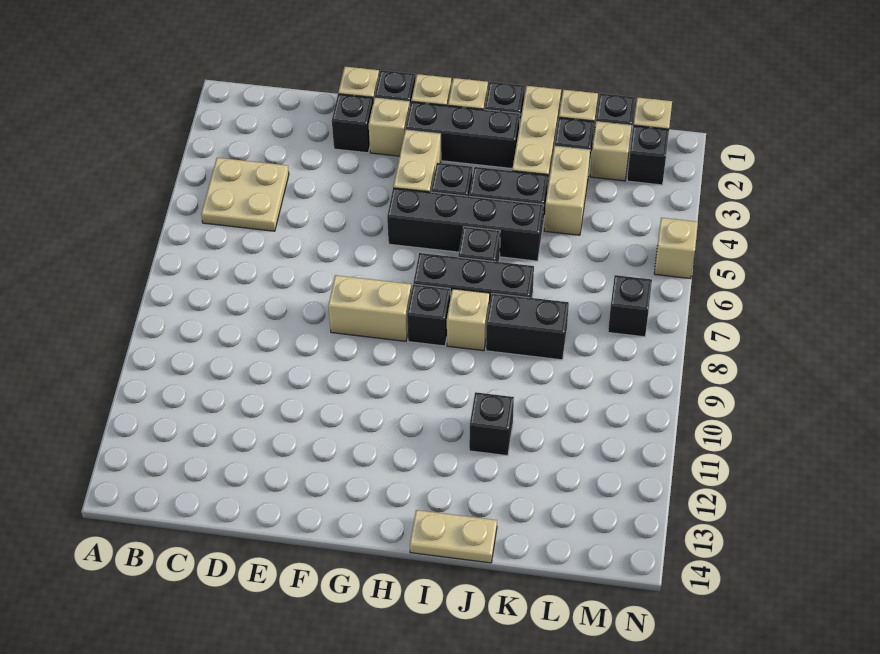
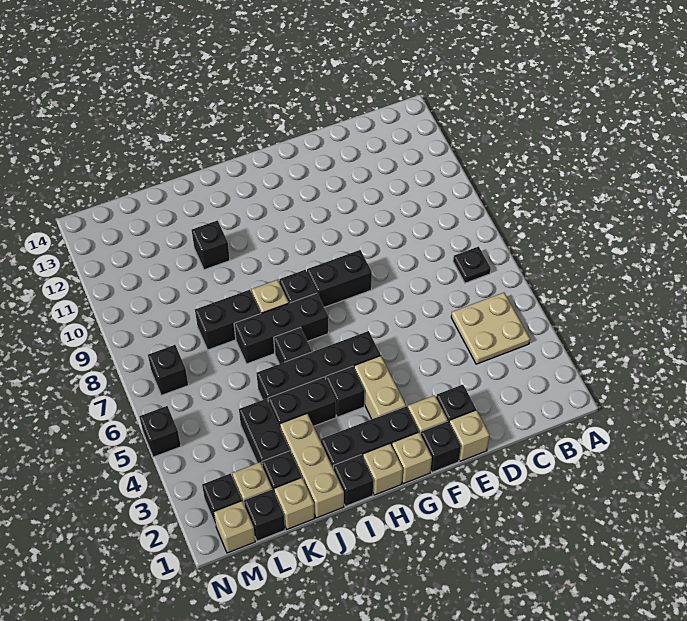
none -> black plate B7 level 1
tan brick F8:G8 level 1 -> black brick F8:G8 level 1
tan plate I14:J14 level 1 -> none
tan brick K3:K4 level 1 -> black brick K3:K4 level 1
tan brick N5 level 1 -> black brick N5 level 1

